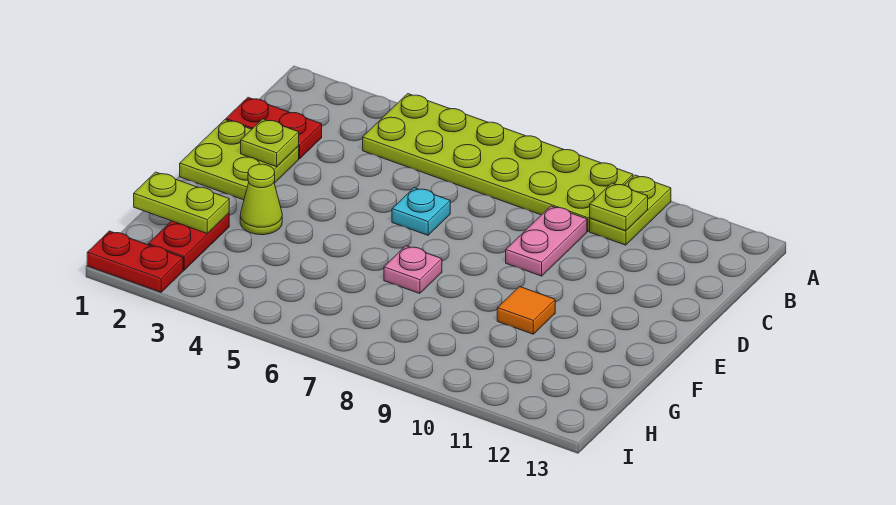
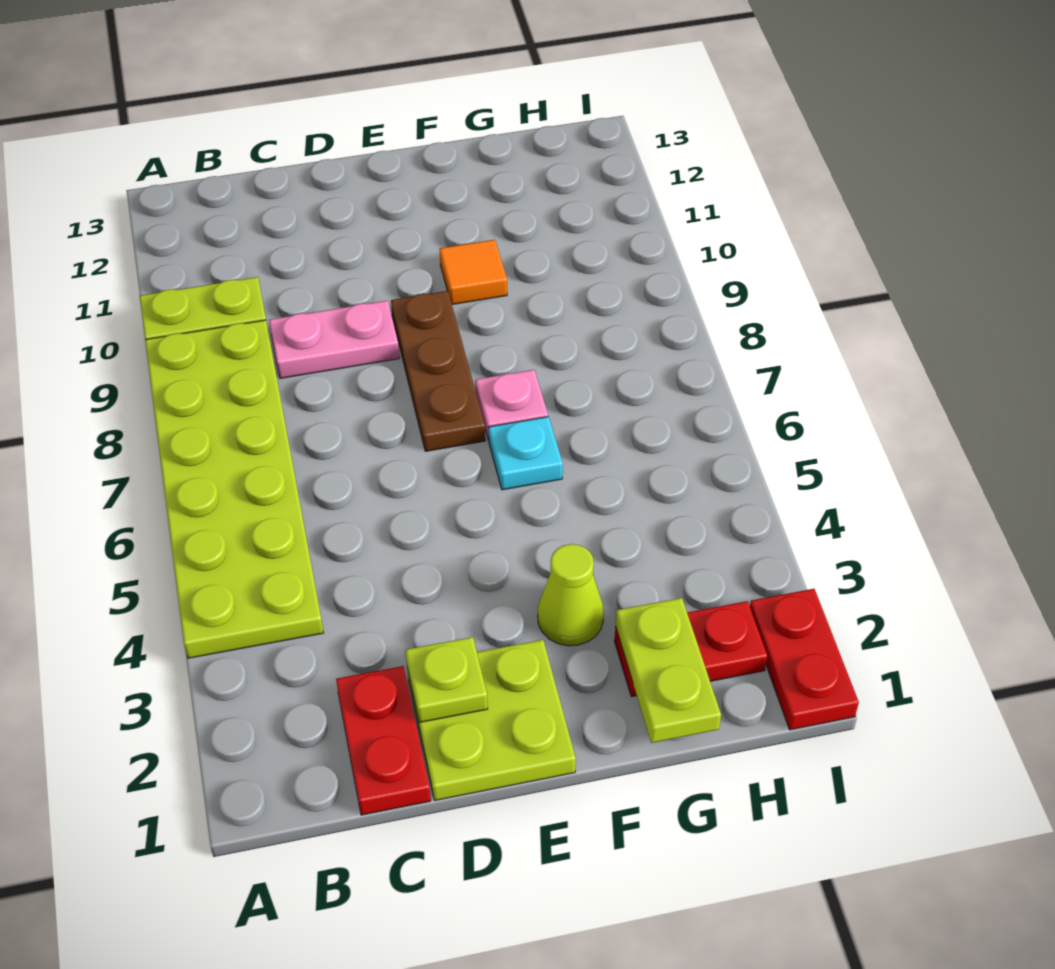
lime plate B10 level 2 -> none
cyan plate D6 level 1 -> cyan plate F6 level 1
none -> brown plate E7:E9 level 1

